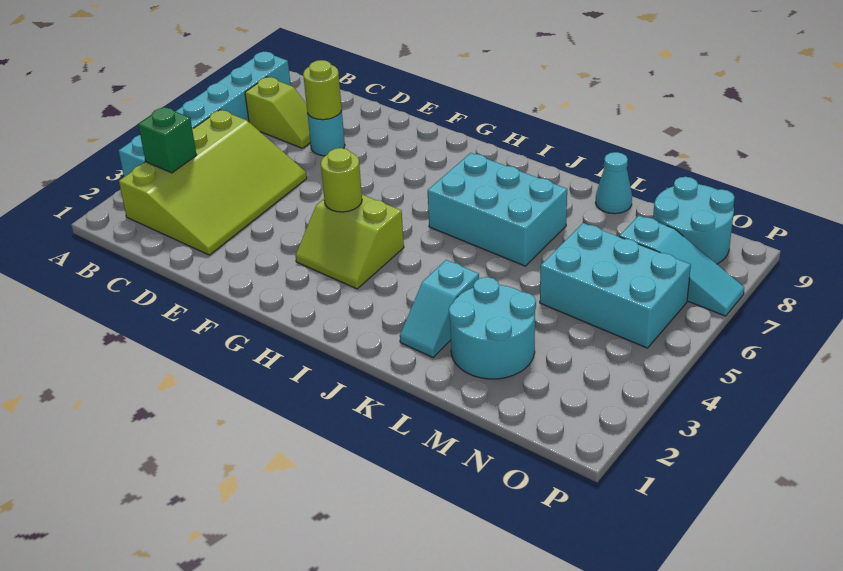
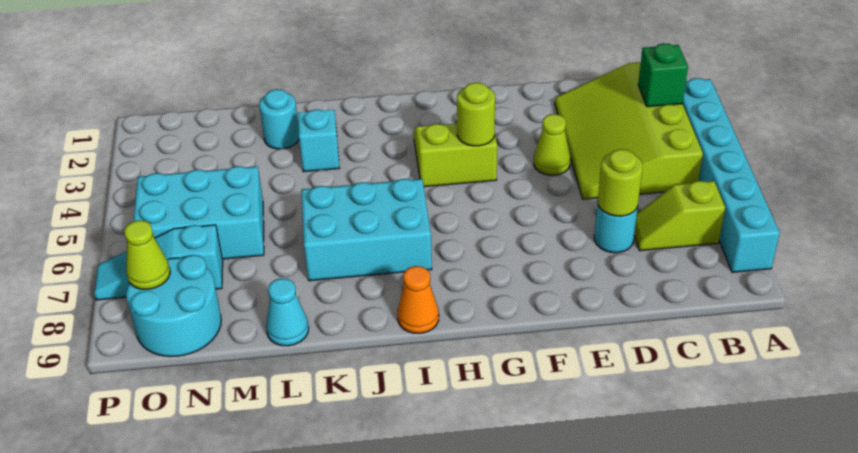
none -> lime cone E4 level 1
none -> orange cone I9 level 1
cyan round brick L2:M3 level 1 -> cyan round brick L2 level 1
none -> lime cone O8 level 2

